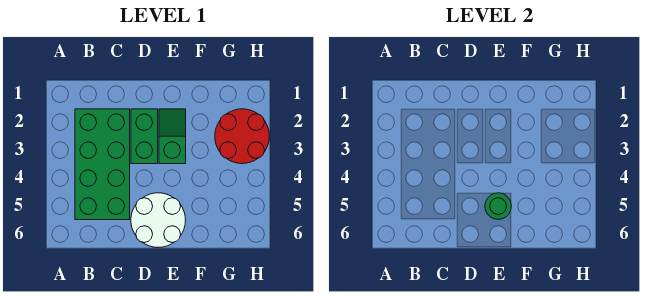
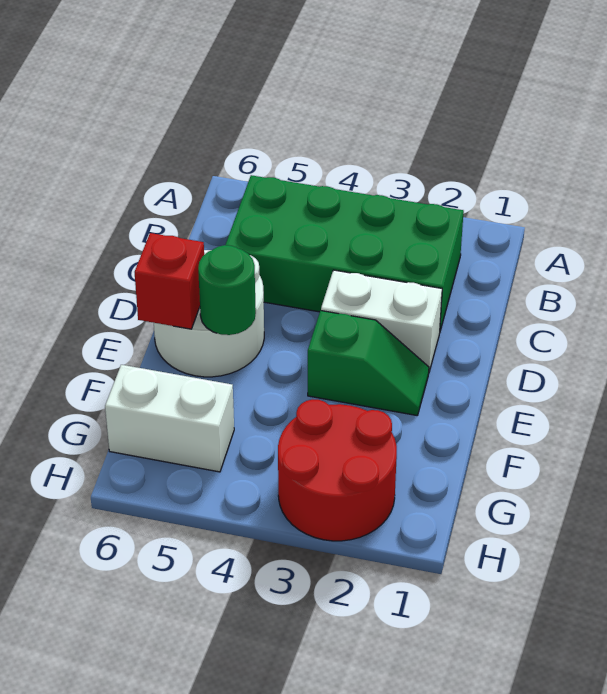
green brick D2:D3 level 1 -> white brick D2:D3 level 1
none -> red brick E6 level 2
none -> white brick G5:G6 level 1

